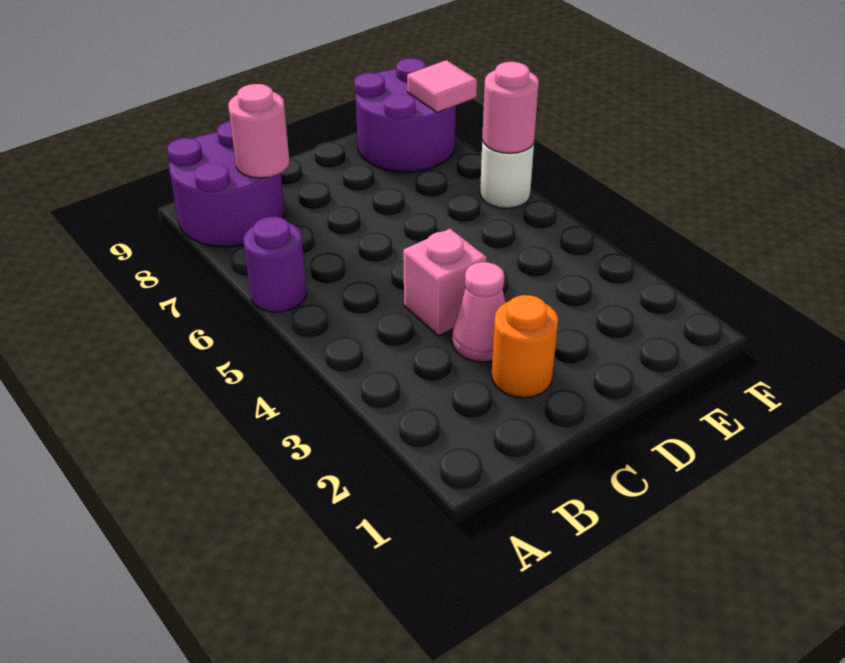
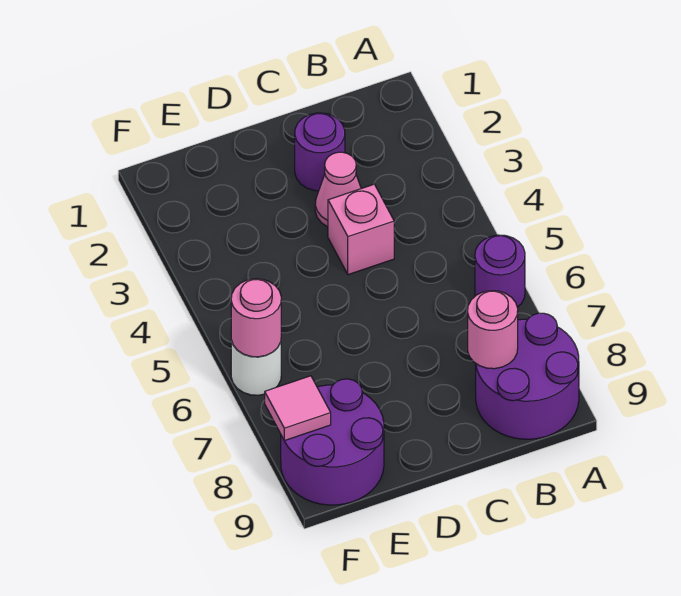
orange round brick C2 level 1 -> purple round brick C2 level 1

